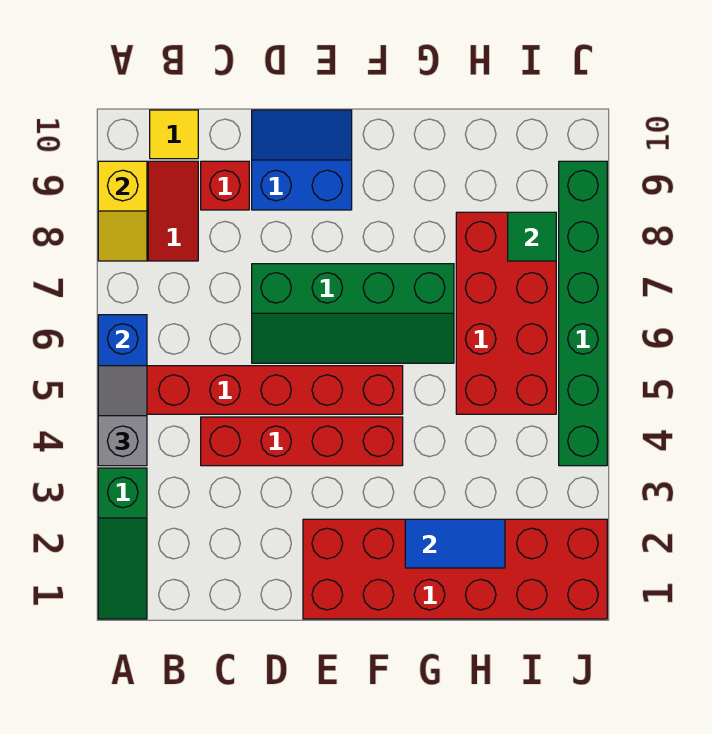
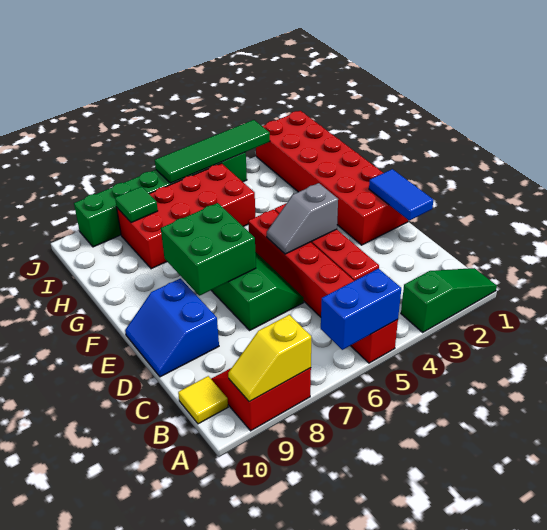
grey slope A4:A5 level 3 top 4 -> grey slope E4:E5 level 2 top 4
yellow slope A8:A9 level 2 top 9 -> yellow slope A8:A9 level 2 top 8
red brick C9 level 1 -> none
none -> green brick E7:F8 level 2
blue tile G2:H2 level 2 -> blue tile D1:E1 level 2
none -> green tile J3:J6 level 2

